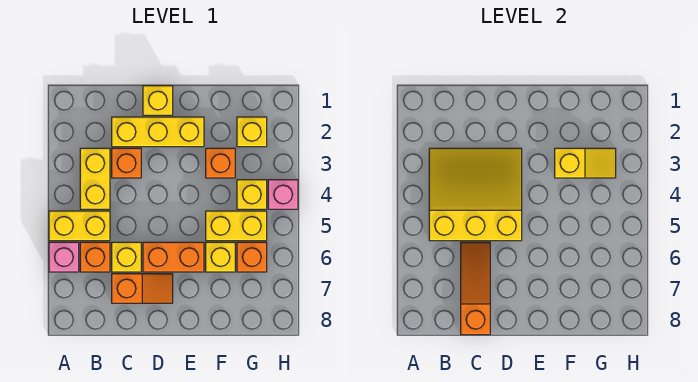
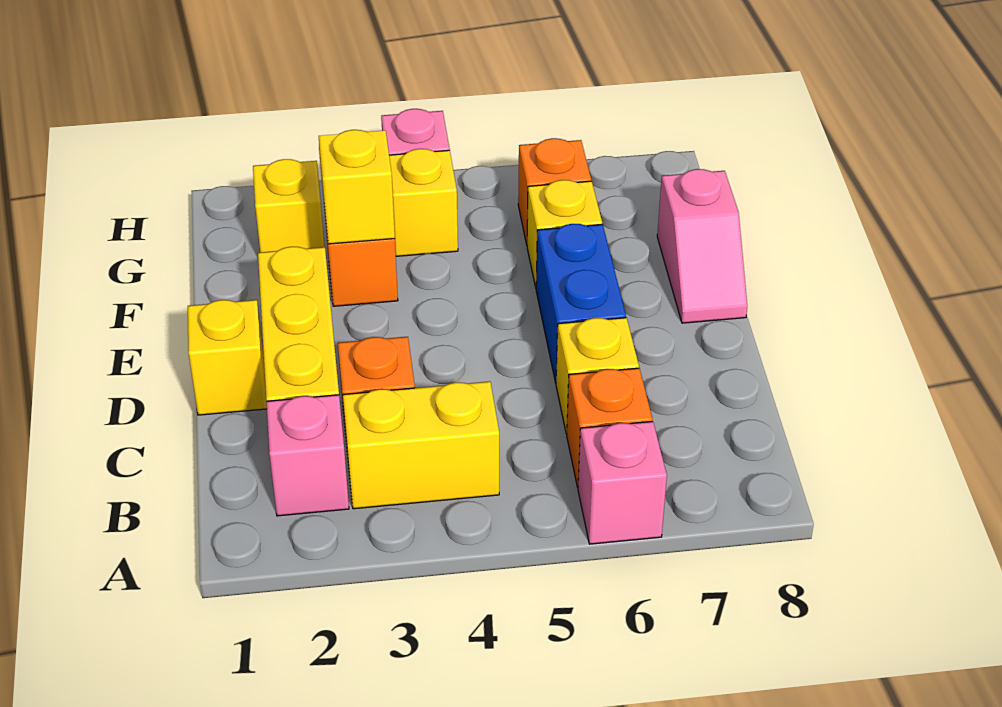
yellow brick A5:B5 level 1 -> none
none -> pink brick B2 level 1
yellow slope B3:D5 level 2 top 5 -> none
orange slope C6:C8 level 2 top 8 -> none
orange slope C7:D7 level 1 top C -> none
orange brick D6:E6 level 1 -> blue brick D6:E6 level 1
none -> pink slope E8:F8 level 1 top F
yellow brick F5:G5 level 1 -> none

